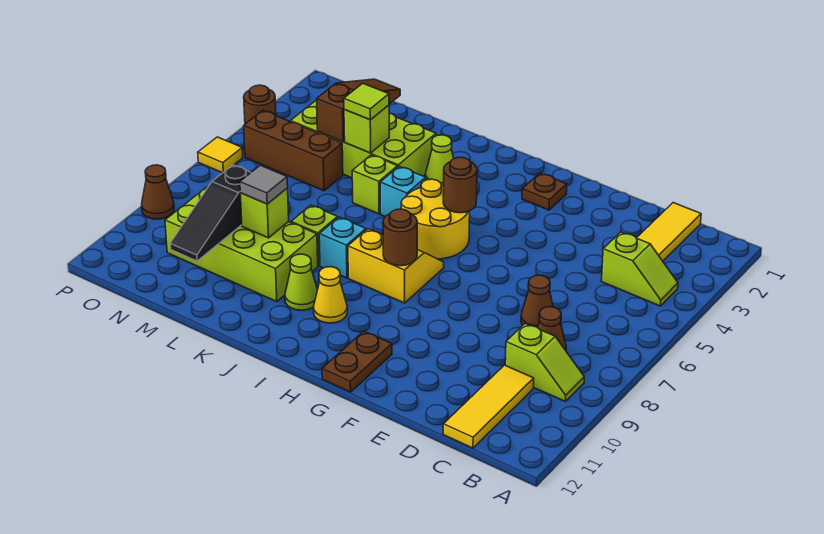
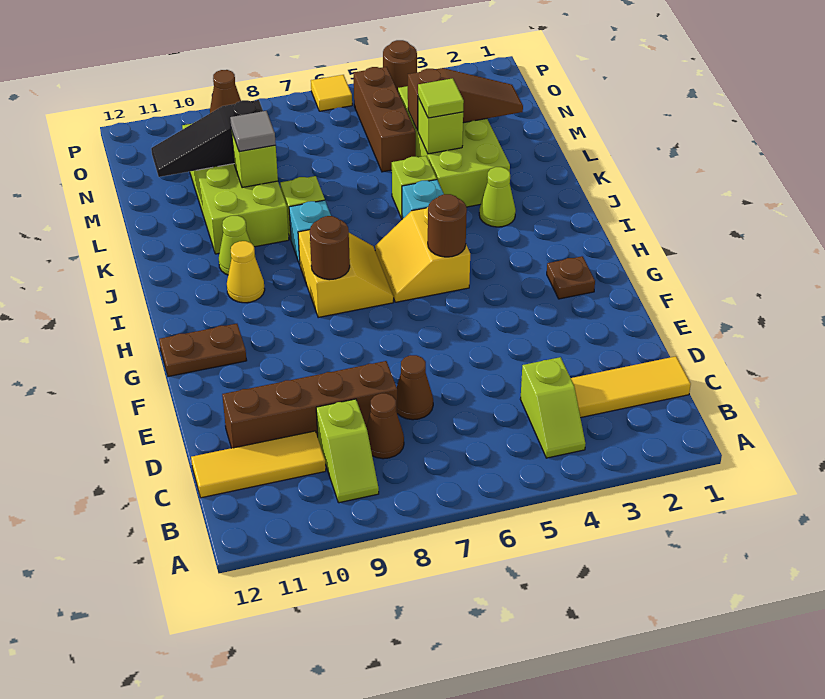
none -> brown brick D8:D11 level 1
yellow round brick H5:I6 level 1 -> yellow slope H5:I6 level 1 top 5

